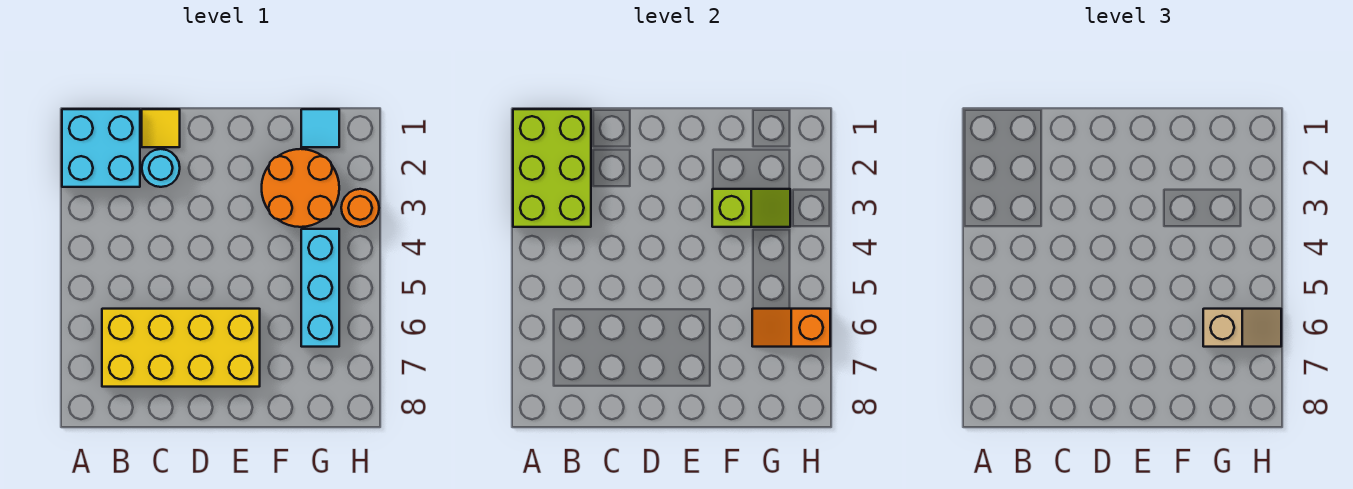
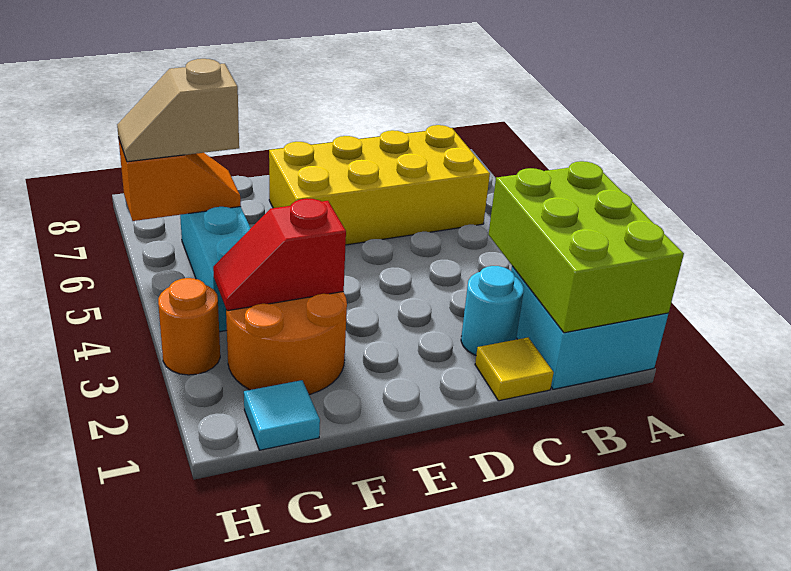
lime slope F3:G3 level 2 top F -> red slope F3:G3 level 2 top F

